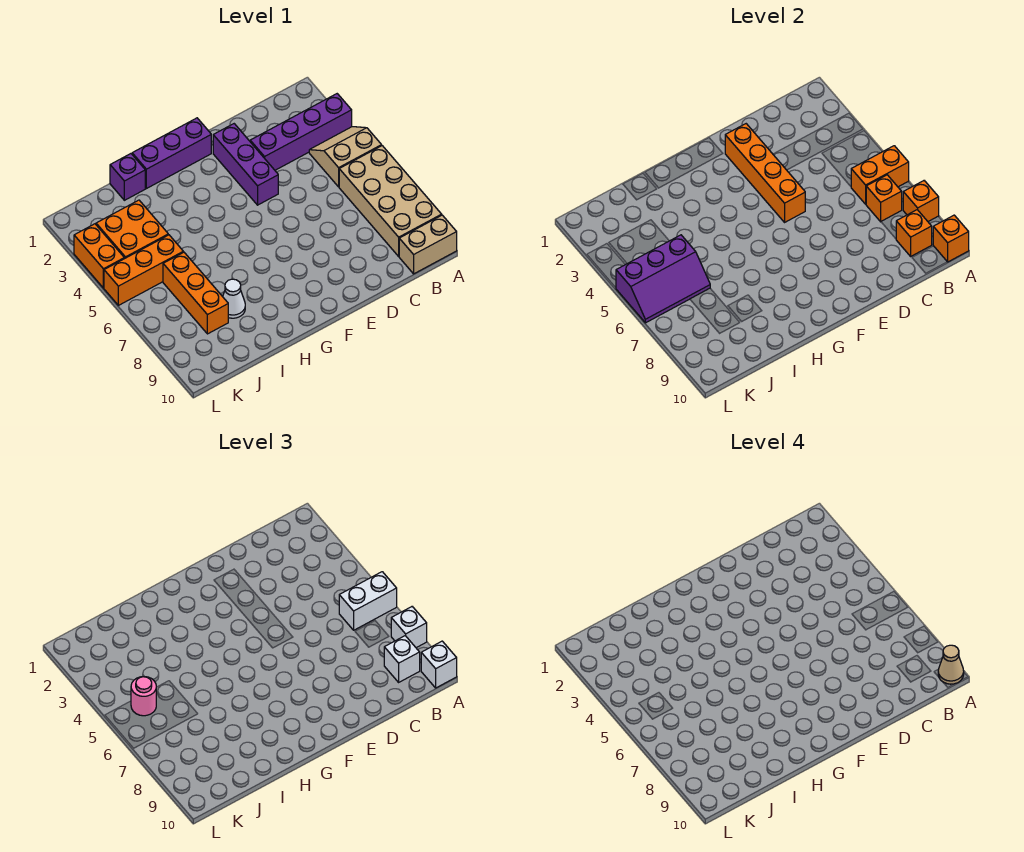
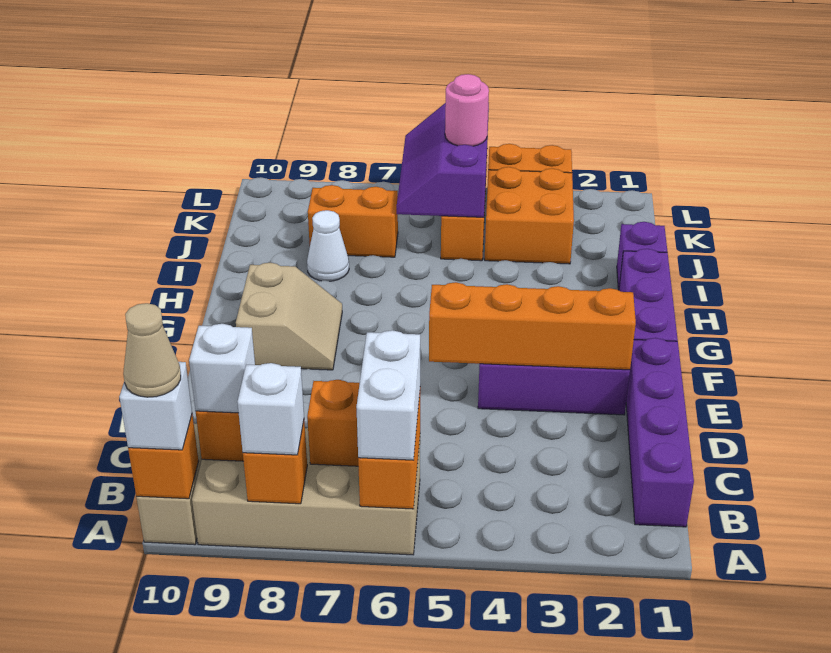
purple brick A3:D3 level 1 -> purple brick B1:E1 level 1
tan slope A4:B5 level 1 top 5 -> tan slope F8:G9 level 1 top 9
orange brick J6:J8 level 1 -> orange brick J7:J8 level 1

